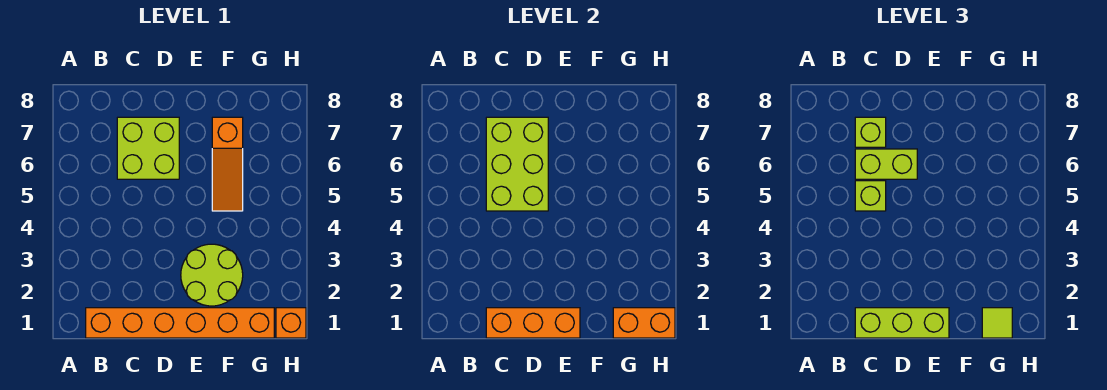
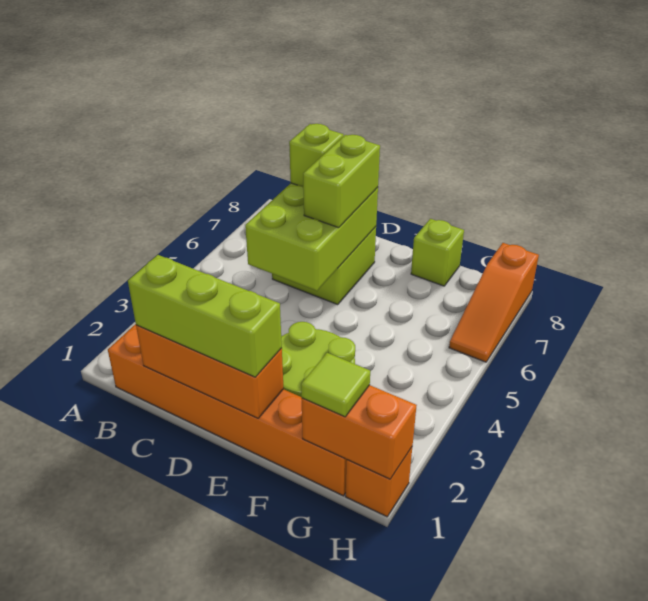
lime brick C5 level 3 -> lime brick F8 level 1
lime brick C6:D6 level 3 -> lime brick D6:D7 level 3
orange slope F5:F7 level 1 top 7 -> orange slope H6:H8 level 1 top 8

